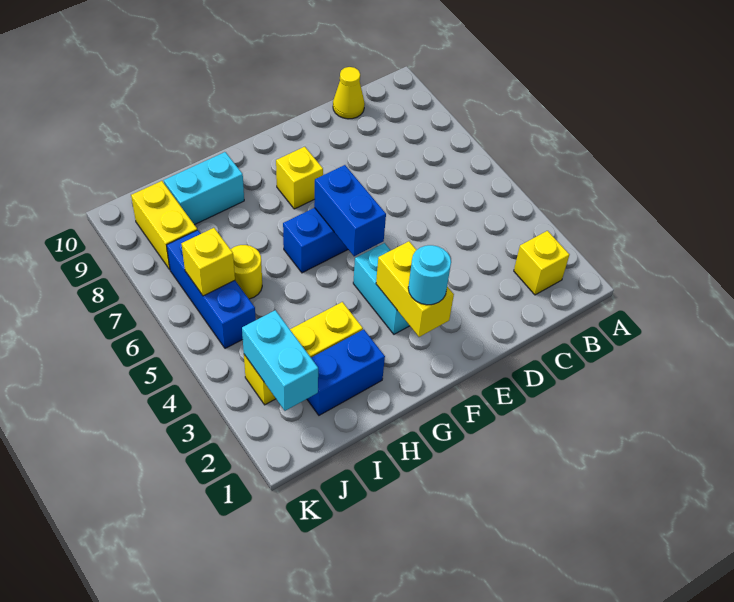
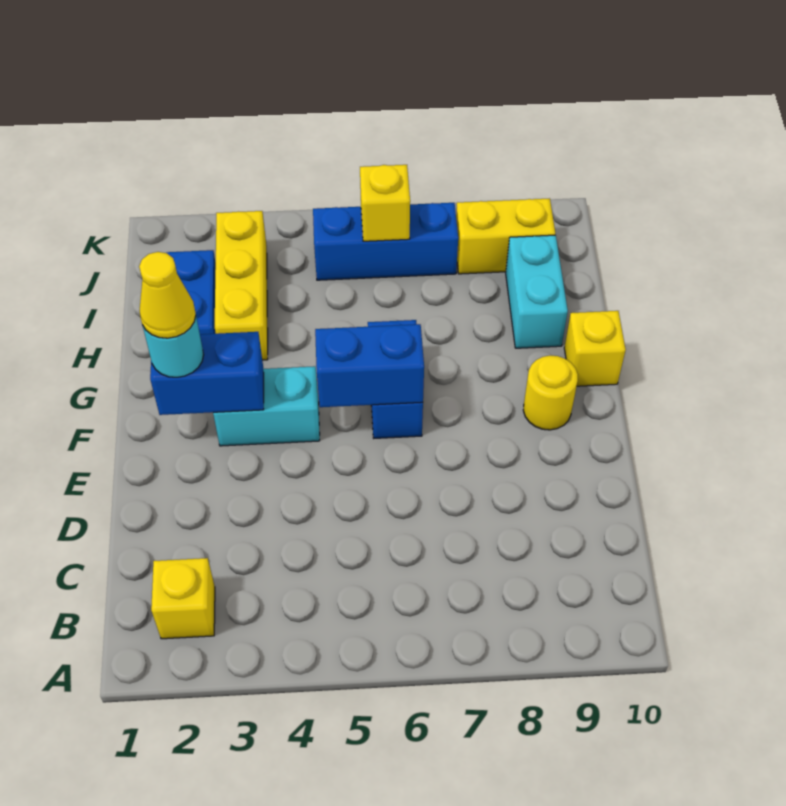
yellow cone C10 level 1 -> yellow cone F2 level 4
yellow brick F2:F3 level 2 -> blue brick F2:F3 level 2
yellow brick F8 level 1 -> yellow brick G10 level 1
yellow round brick I6 level 1 -> yellow round brick F9 level 1
cyan brick J2:J3 level 2 -> none

